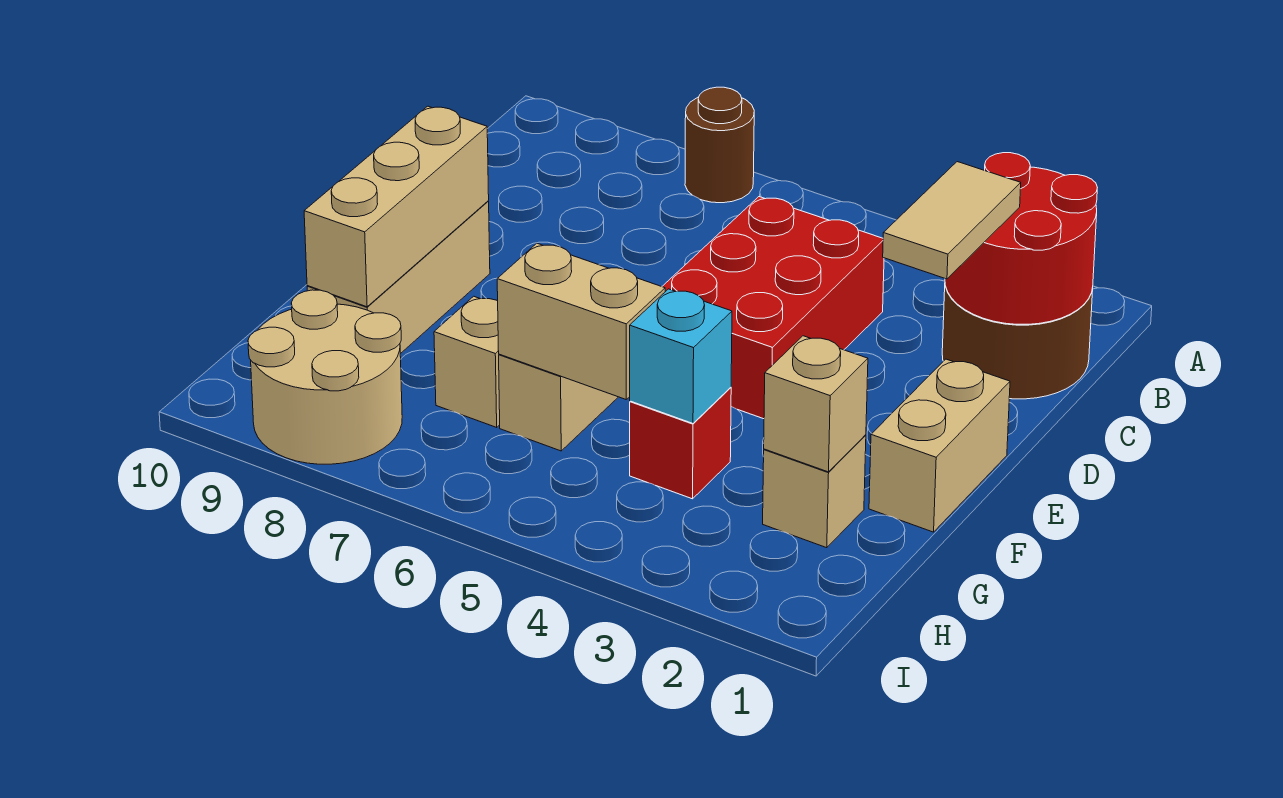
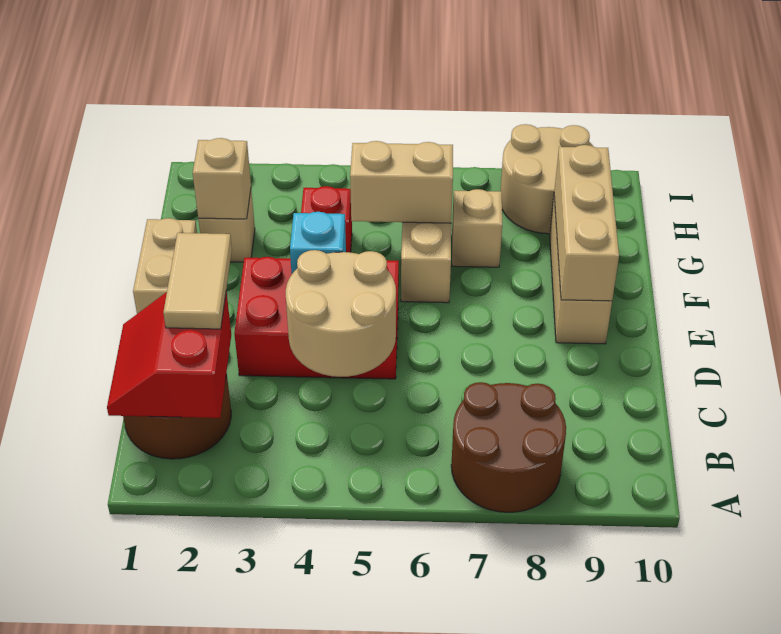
brown round brick A7 level 1 -> brown round brick A7:B8 level 1
red round brick B1:C2 level 2 -> red slope B1:C2 level 2 top 2
red brick C4:E5 level 1 -> red brick D3:E5 level 1
none -> tan round brick C4:D5 level 2
cyan brick G4 level 2 -> cyan brick E4 level 2

